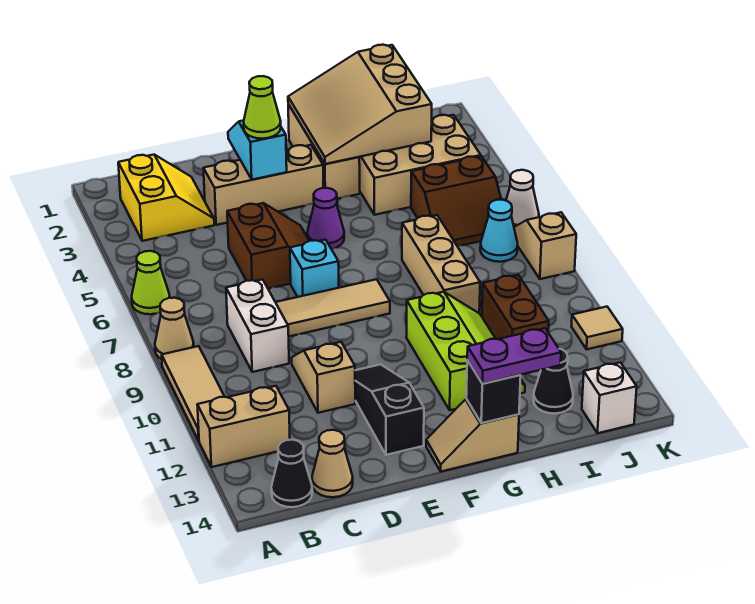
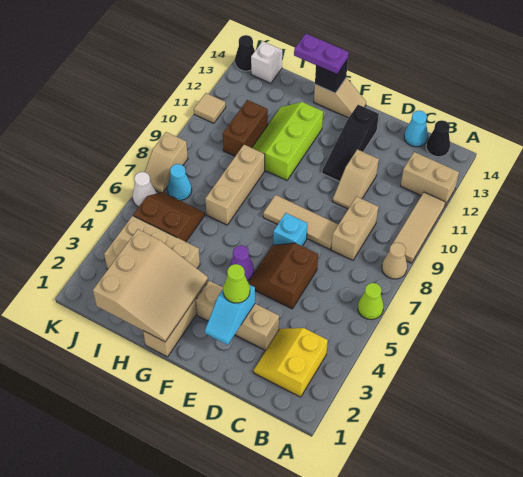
white brick C8:C9 level 1 -> tan brick C8:C9 level 1
tan cone C14 level 1 -> cyan cone C14 level 1
black cone I13 level 1 -> black cone K14 level 1

